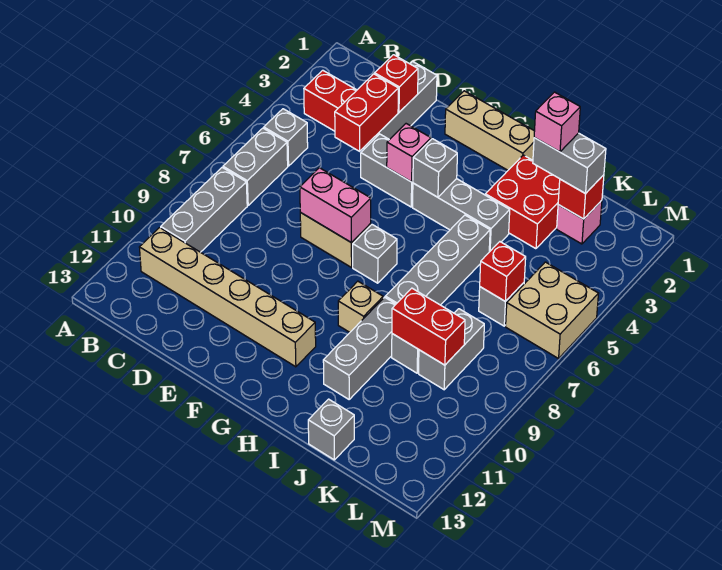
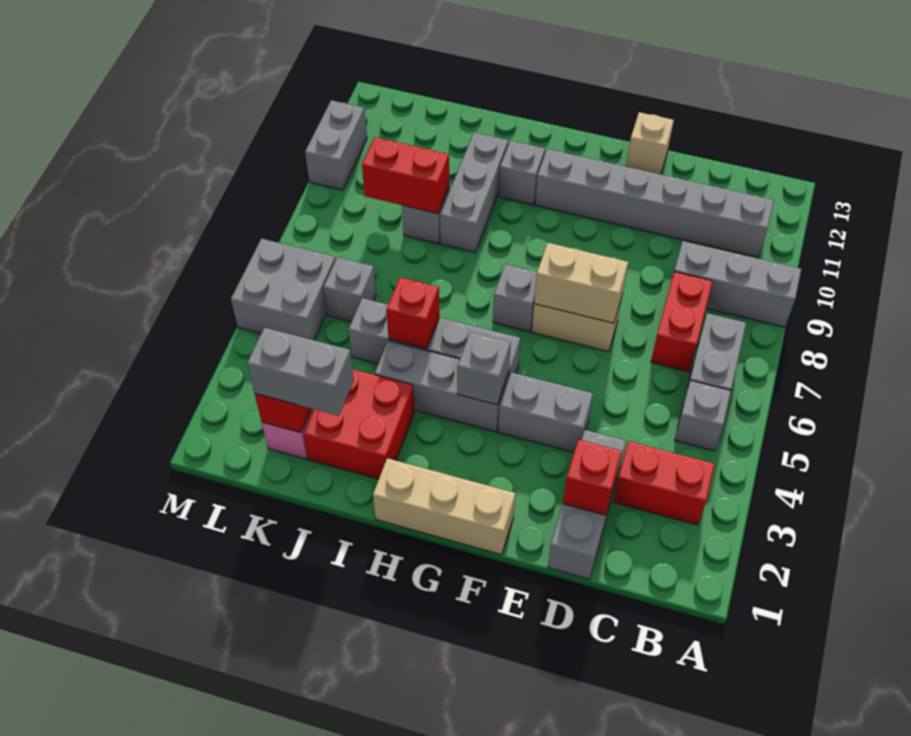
grey brick B8:B10 level 1 -> grey brick A9:C9 level 1
tan brick B11:G11 level 1 -> grey brick B11:G11 level 1
red brick D3:D4 level 2 -> red brick C7:C8 level 1
pink brick E7:F7 level 2 -> tan brick E7:F7 level 2
pink brick F4 level 2 -> none
tan brick H9 level 1 -> tan brick E13 level 1
grey brick I5:I8 level 1 -> grey brick G5:J5 level 1
pink brick J2 level 4 -> none
grey brick J13 level 1 -> grey brick H11 level 1
red brick K6 level 2 -> red brick I5 level 2
grey brick K8:K9 level 1 -> grey brick M10:M11 level 1
tan brick L5:M6 level 1 -> grey brick L5:M6 level 1

